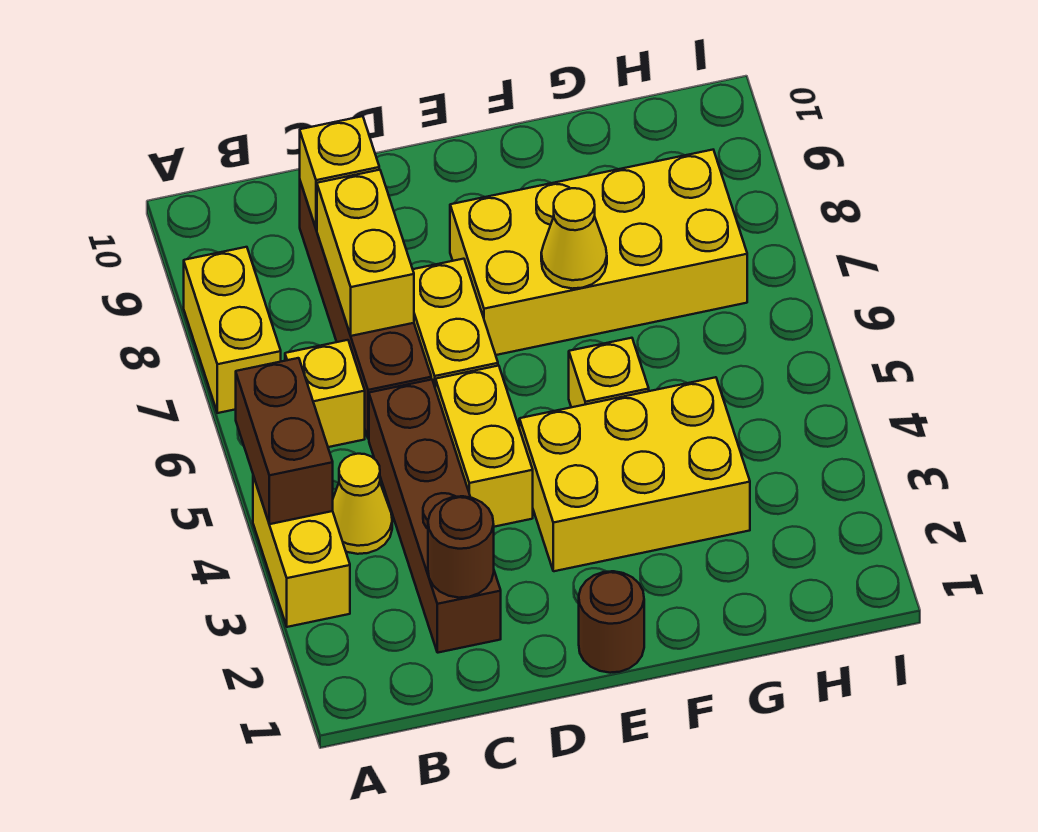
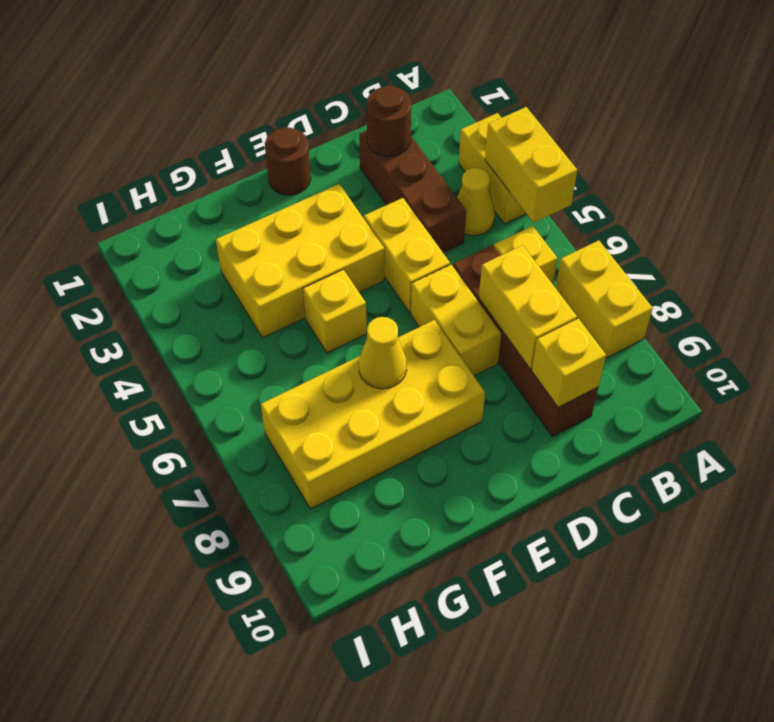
brown brick A4:A5 level 2 -> yellow brick A4:A5 level 2
brown brick C2:C5 level 1 -> brown brick C2:C4 level 1

